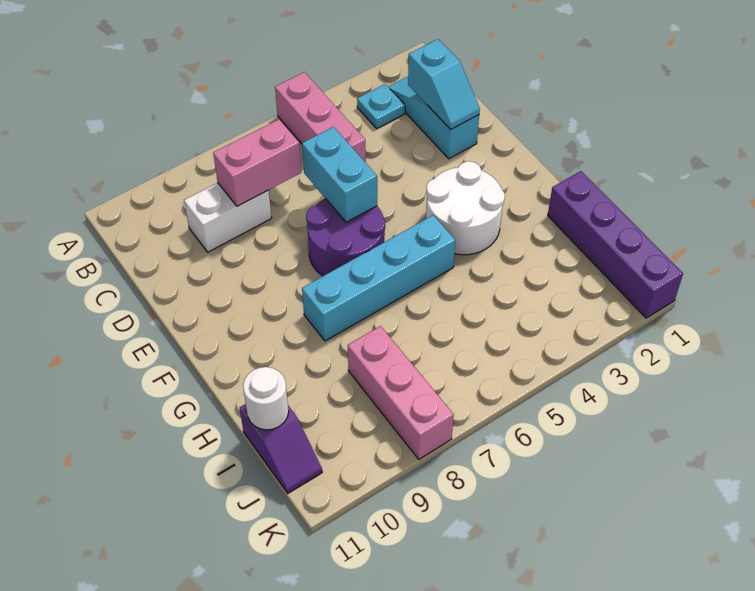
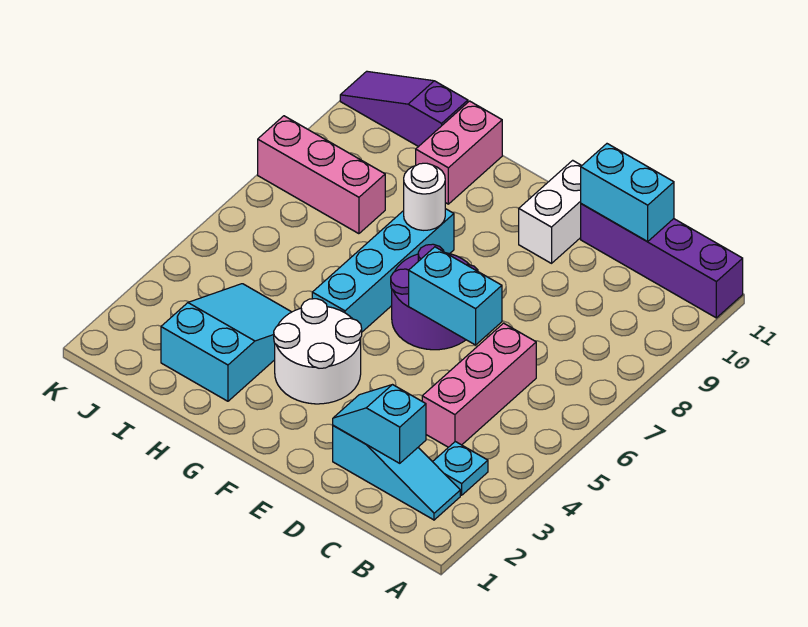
pink brick A5:C5 level 1 -> pink brick C4:C6 level 1
pink brick C7:C8 level 2 -> pink brick H10:H11 level 1
white brick C8:C9 level 1 -> white brick E10:E11 level 1
none -> cyan brick C11:D11 level 2
purple brick H1:K1 level 1 -> purple brick A11:D11 level 1
none -> cyan slope H2:I4 level 1 top 2
purple slope I11:J11 level 1 top I -> purple slope I11:K11 level 1 top I
white round brick I11 level 2 -> white round brick G8 level 2

